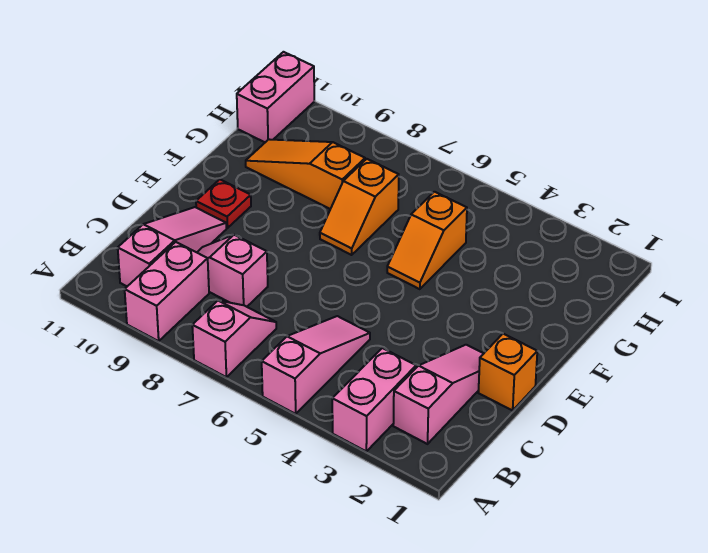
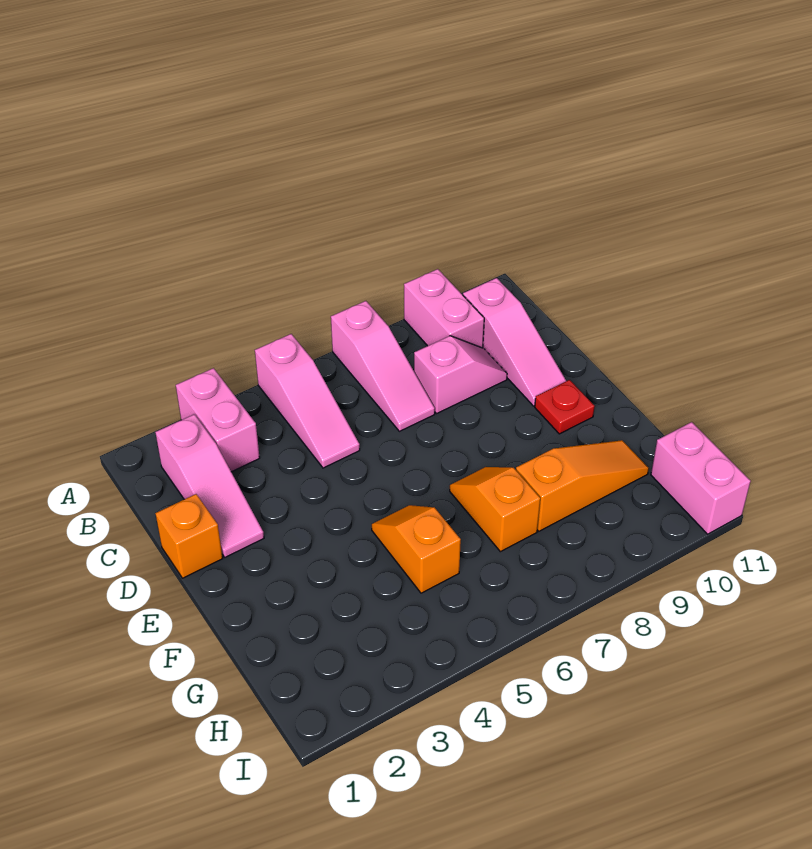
pink slope A7:B7 level 1 top A -> pink slope A7:C7 level 1 top A

